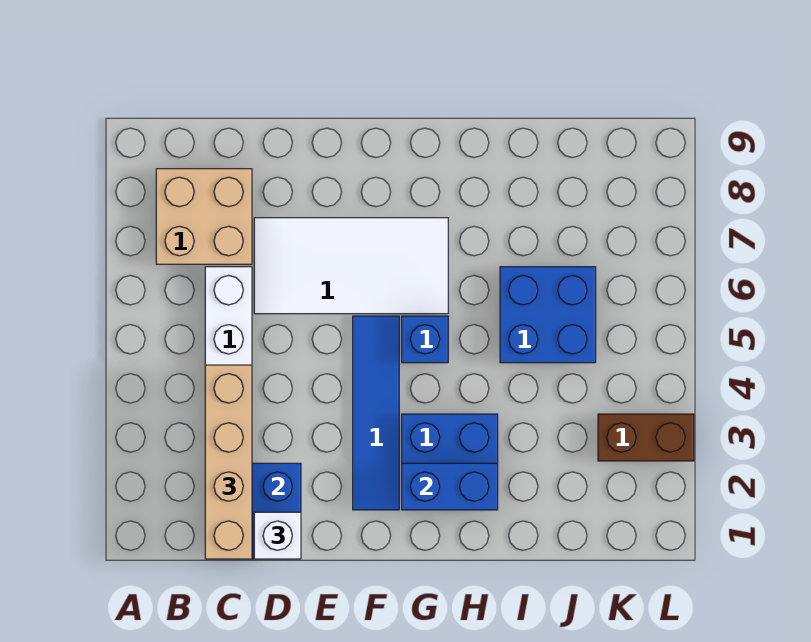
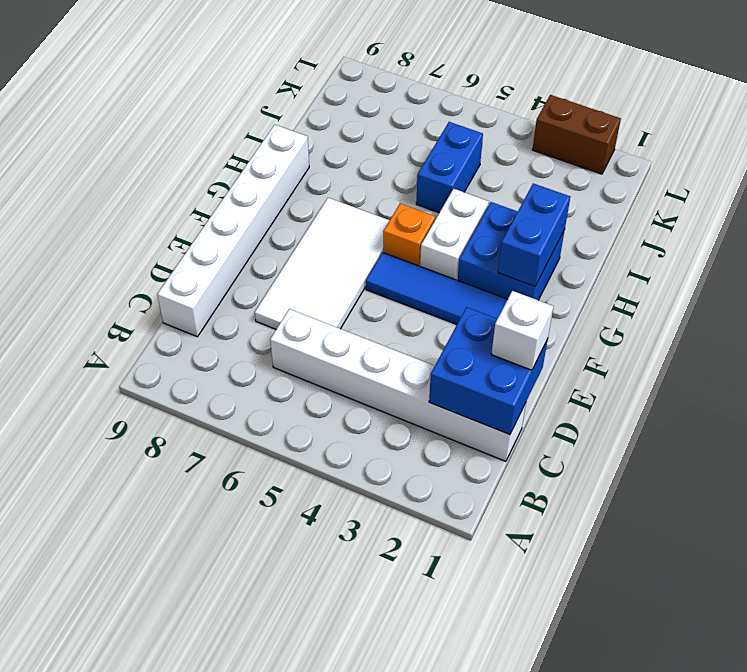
tan brick B7:C8 level 1 -> none
tan brick C1:C4 level 3 -> none
none -> white brick C9:H9 level 1
none -> white brick G4:H4 level 1
blue brick G5 level 1 -> orange brick G5 level 1
blue brick I5:J6 level 1 -> blue brick I5:J5 level 1
brown brick K3:L3 level 1 -> brown brick L2:L3 level 1

